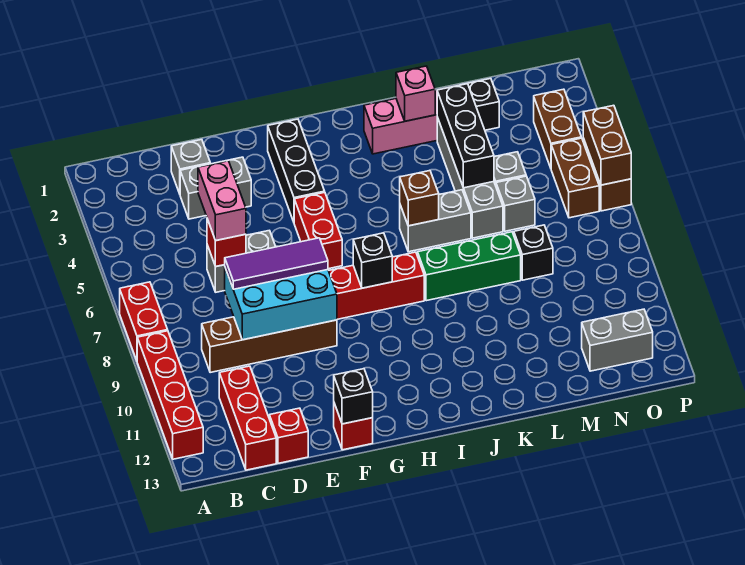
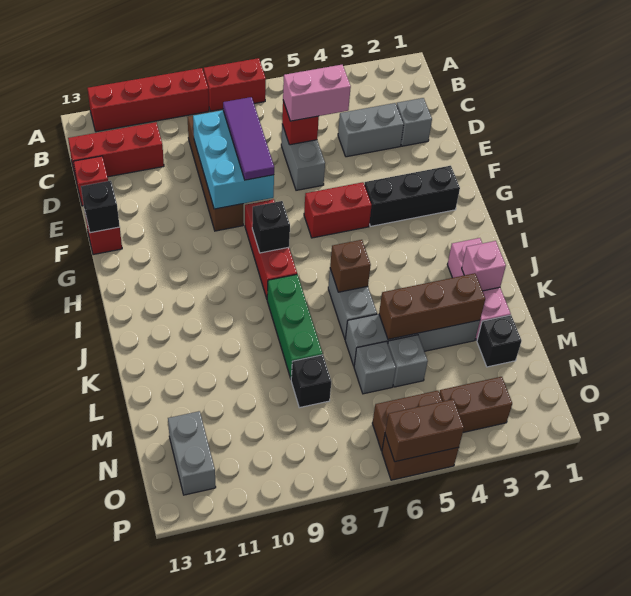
grey brick D3:E3 level 1 -> grey brick D3:D4 level 1
black brick L3:L5 level 2 -> brown brick L3:L5 level 2

